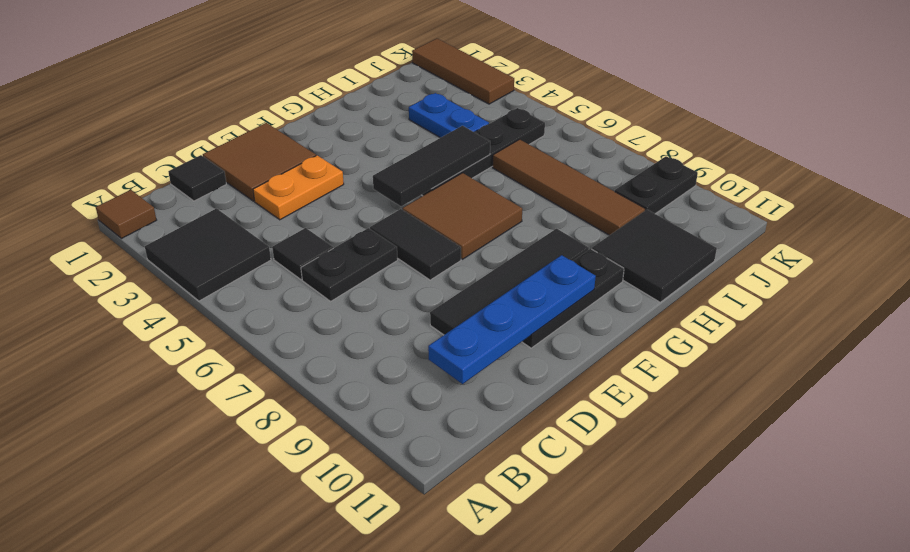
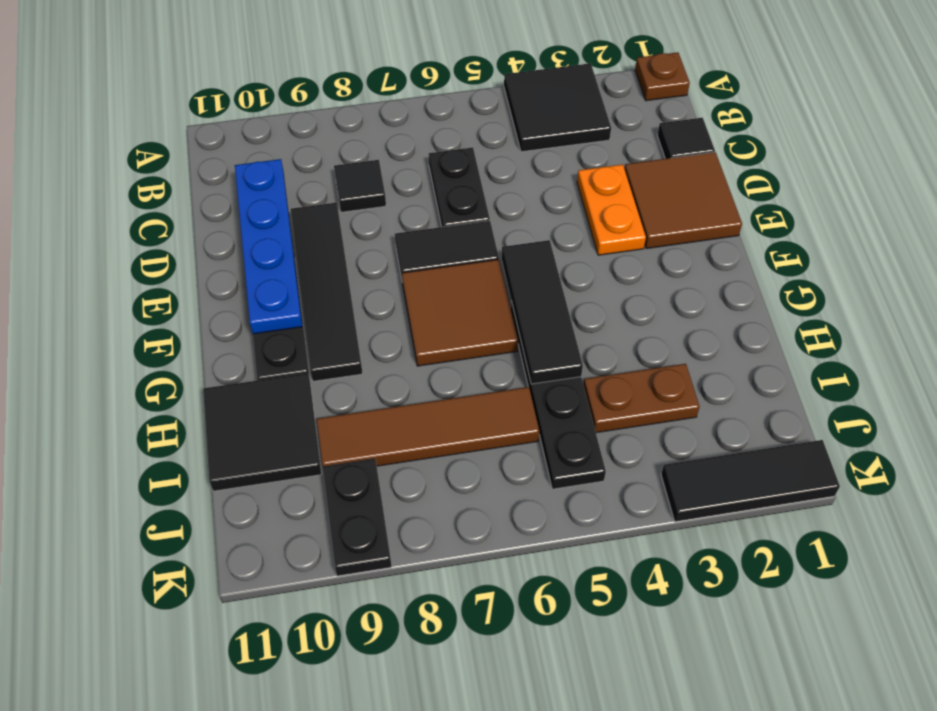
brown tile A1 level 1 -> brown plate A1 level 1
black tile C5 level 1 -> black tile C8 level 1
blue plate I3:I4 level 1 -> brown plate I3:I4 level 1
brown tile K1:K3 level 1 -> black tile K1:K3 level 1

